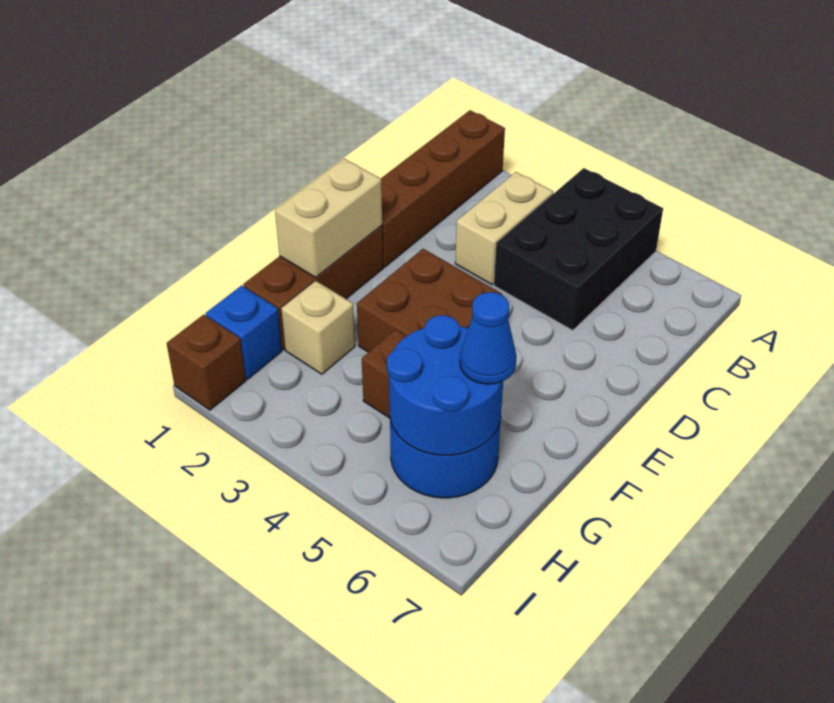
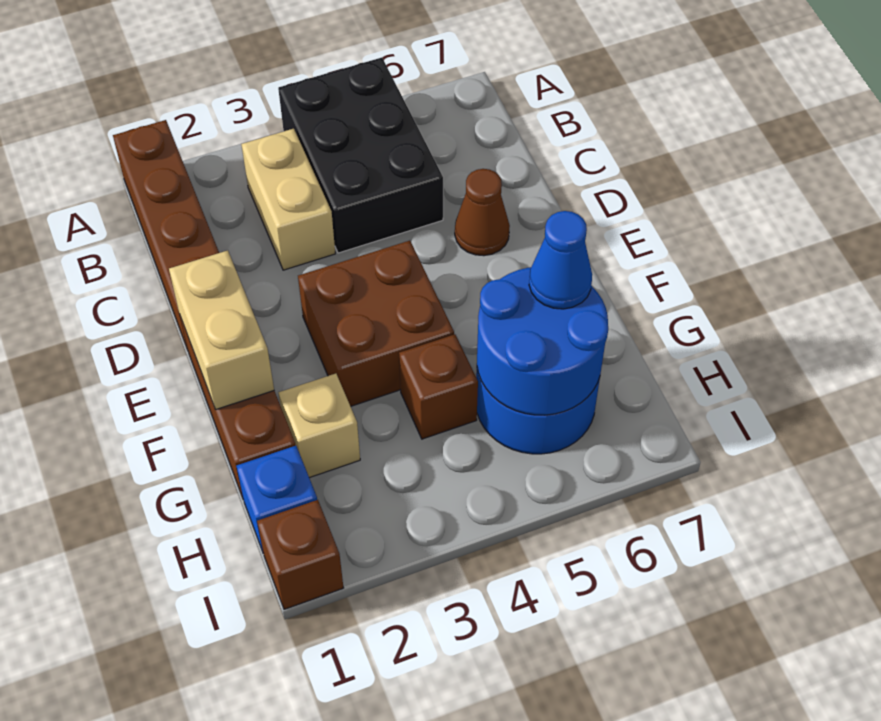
none -> brown cone D6 level 1

